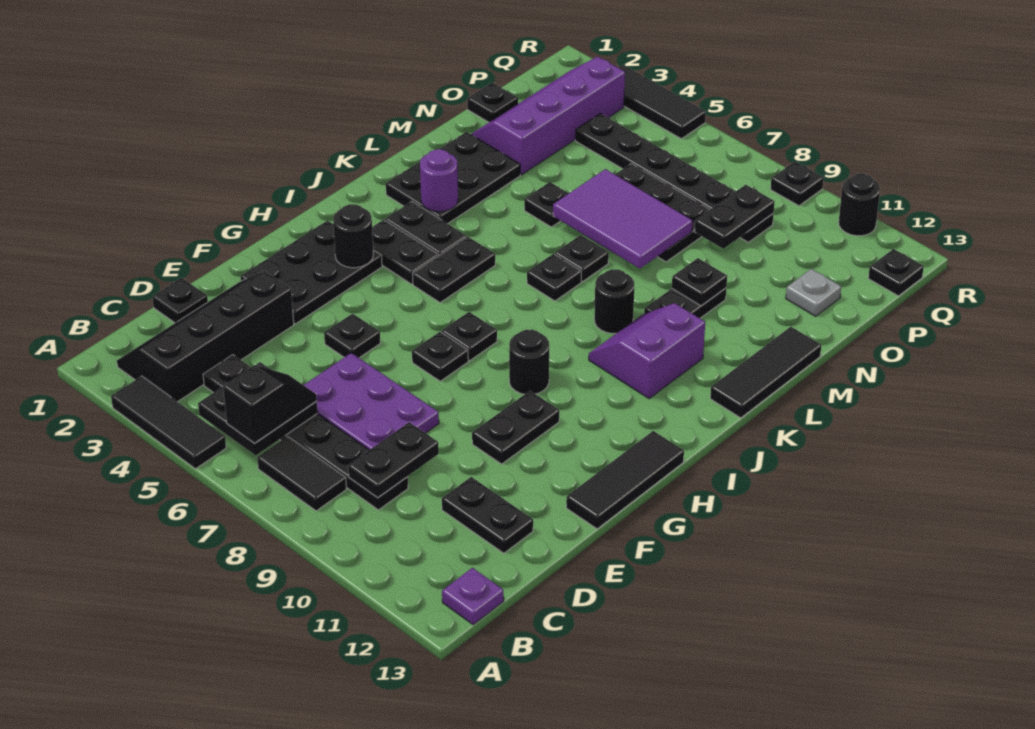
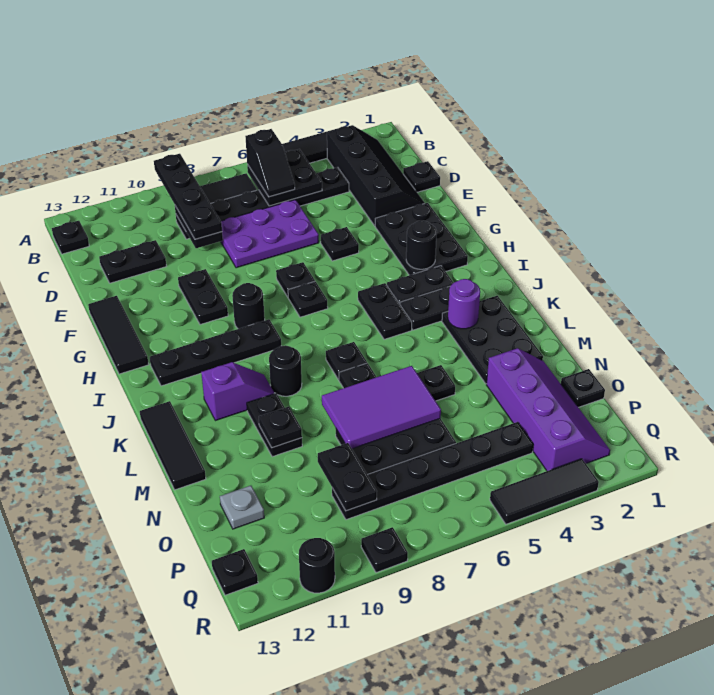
none -> black plate A9:D9 level 3
purple plate B13 level 1 -> black plate B13 level 1
none -> black plate I9:I12 level 1
purple slope J10:K11 level 1 top 11 -> purple slope K10:K11 level 1 top 11

